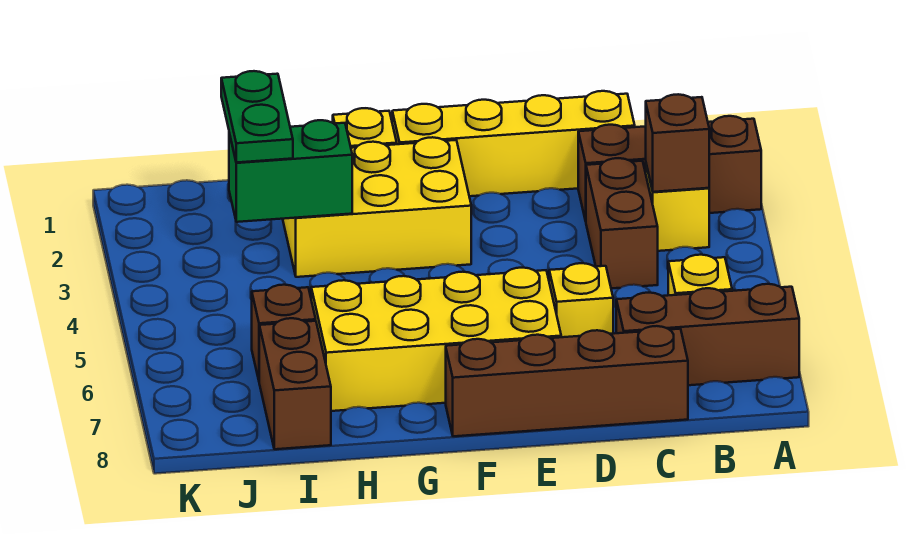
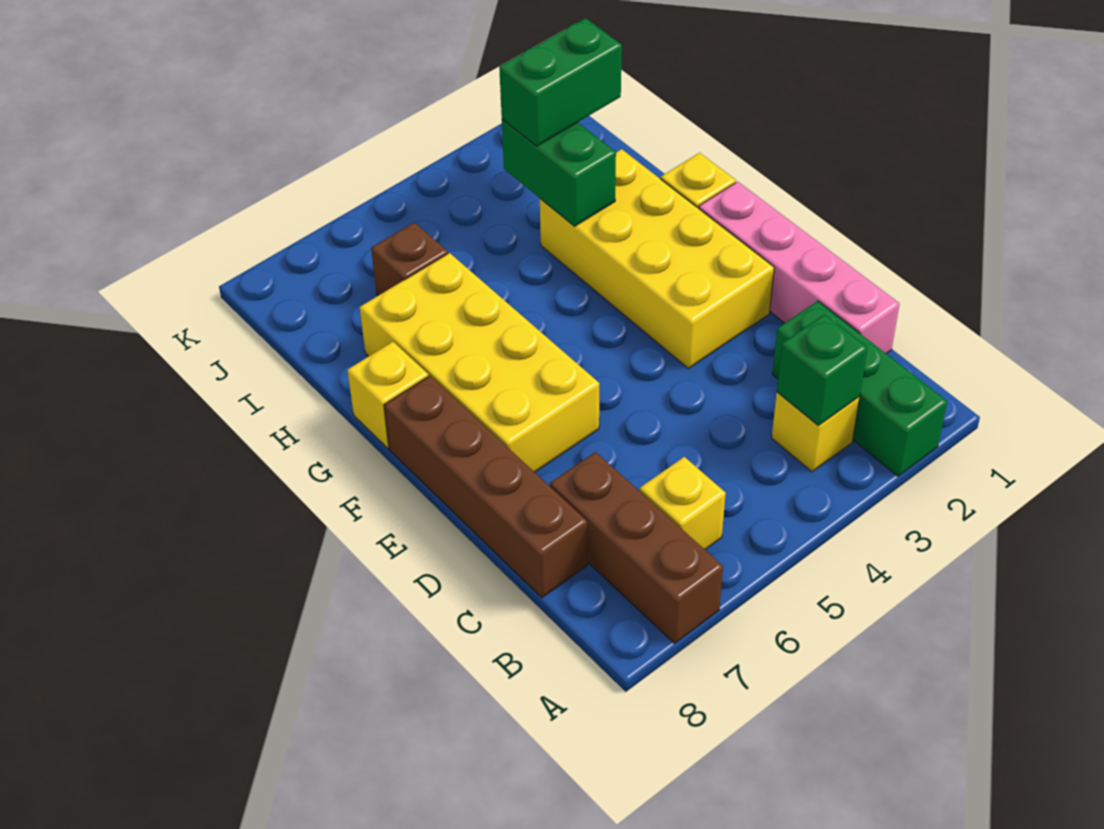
brown brick A2:C2 level 1 -> green brick A2:C2 level 1
brown brick B3 level 2 -> green brick B3 level 2
yellow brick C1:F1 level 1 -> pink brick C1:F1 level 1
brown brick C3:C4 level 1 -> none
yellow brick D6 level 1 -> yellow brick G8 level 1
yellow brick F2:H3 level 1 -> yellow brick E2:H3 level 1
green plate I2:I3 level 3 -> green brick I2:I3 level 3
brown brick I7:I8 level 1 -> none

